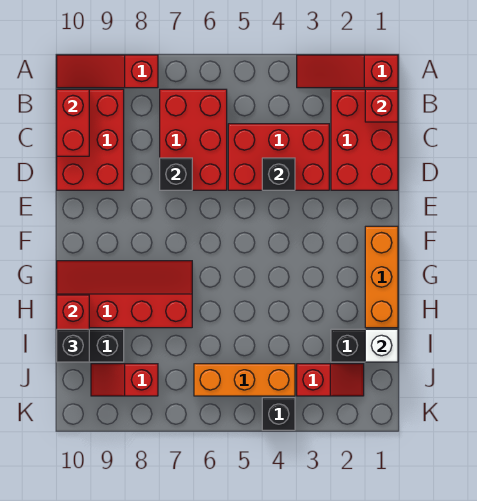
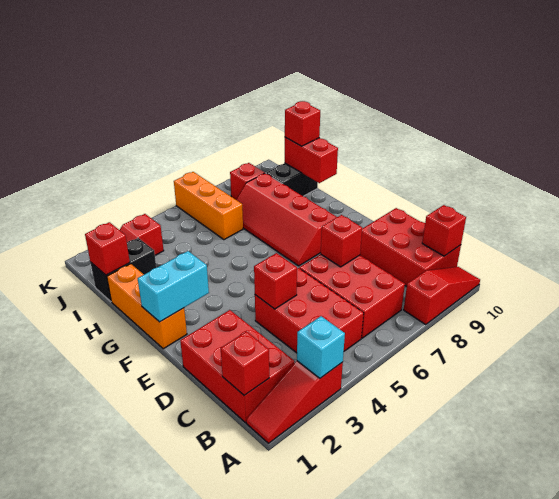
red slope A1:A3 level 1 top 1 -> red slope A1:A3 level 1 top 3
none -> cyan brick A3 level 2
red brick B10:C10 level 2 -> red brick B10 level 2
red brick C3:D5 level 1 -> red brick B4:D5 level 1
black brick D4 level 2 -> red brick D4 level 2
black brick D7 level 2 -> red brick D7 level 2
none -> cyan brick F1:F2 level 2
red slope G7:H10 level 1 top H -> red slope F7:I8 level 1 top 8
white brick I1 level 2 -> red brick I1 level 2
black brick I10 level 3 -> red brick I10 level 3
orange brick J4:J6 level 1 -> orange brick I6:K6 level 1
black brick K4 level 1 -> none

